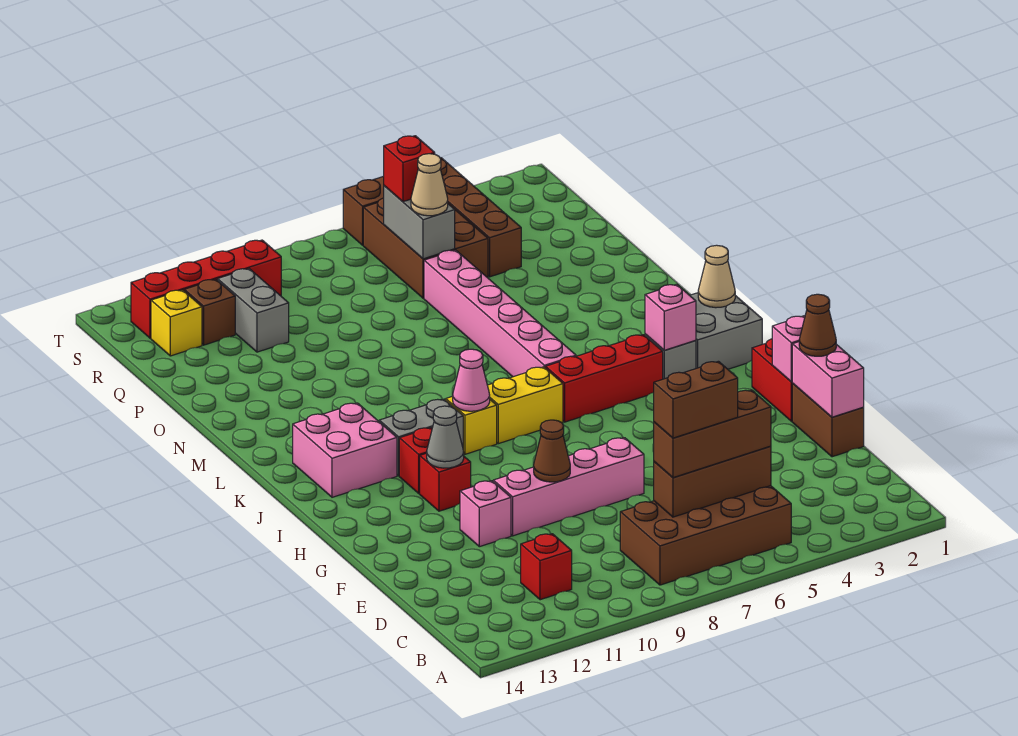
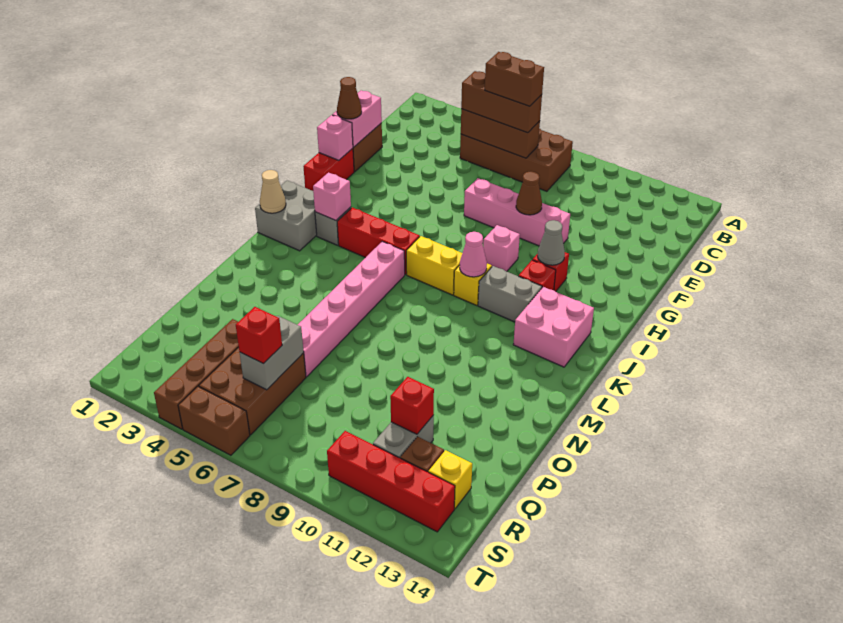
red brick C11 level 1 -> red brick Q11 level 2
pink brick F11 level 1 -> pink brick H9 level 1
tan cone Q6 level 3 -> none

